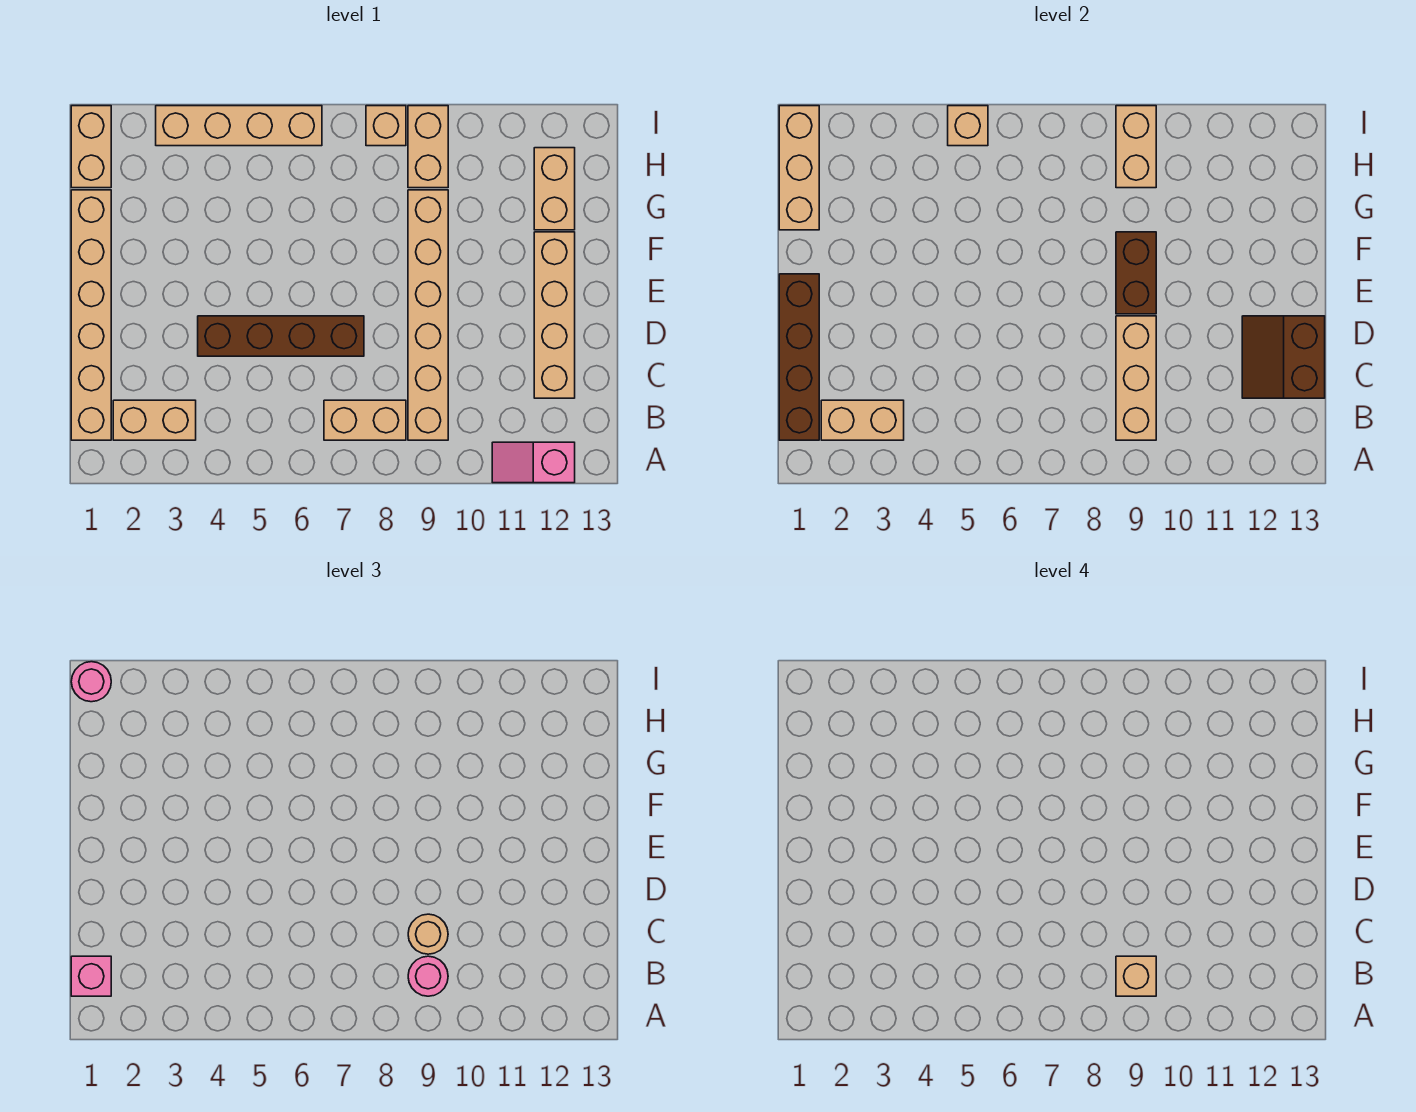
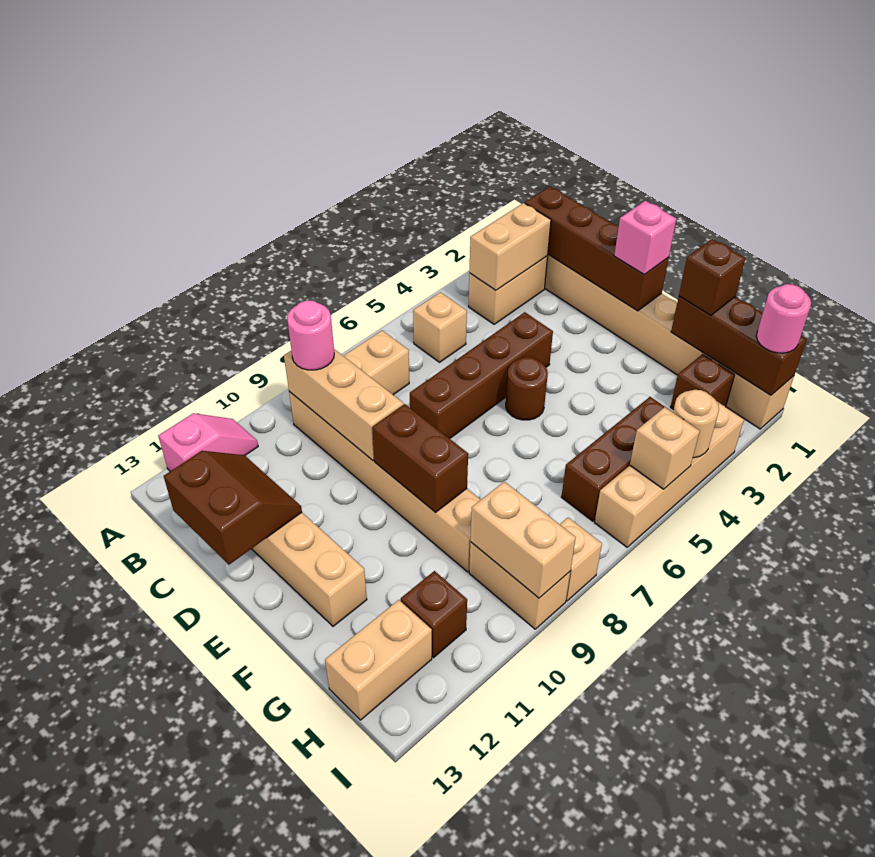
pink brick B1 level 3 -> pink brick E1 level 3
tan brick B9 level 4 -> tan brick B5 level 1
tan round brick C9 level 3 -> tan round brick I4 level 2
none -> brown round brick E5 level 1
tan brick G1:I1 level 2 -> brown brick G1:I1 level 2
none -> brown brick G1 level 3
tan brick G12:H12 level 1 -> tan brick H12:H13 level 1
none -> brown brick H2 level 1
none -> brown brick H4:H6 level 1
none -> brown brick H11 level 1

